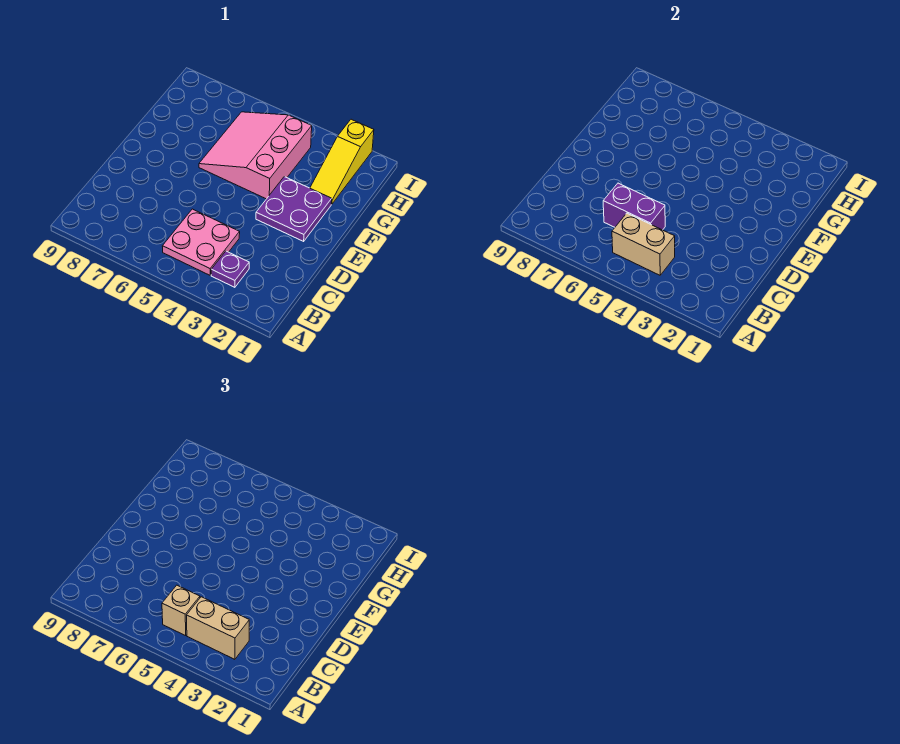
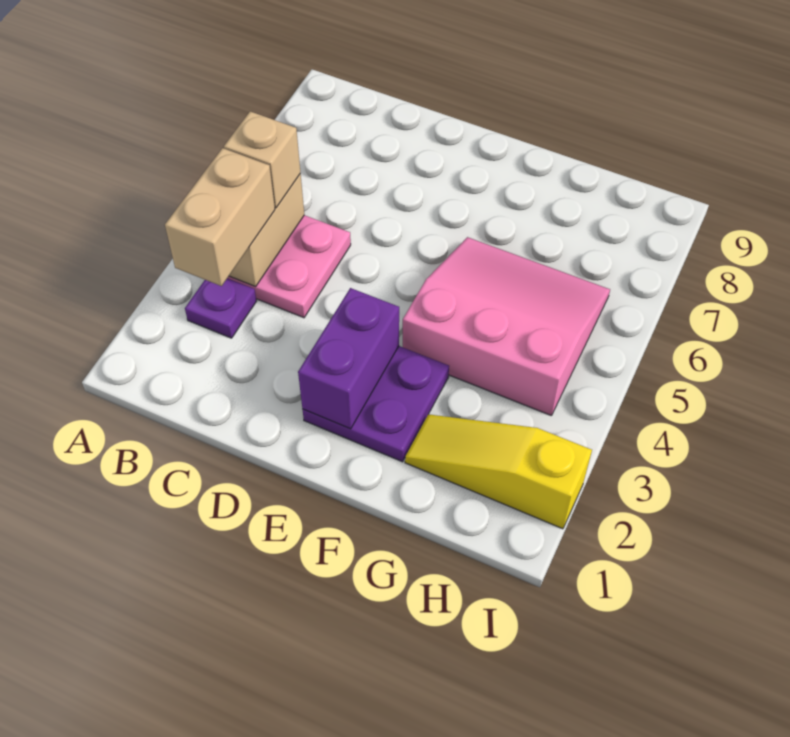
purple brick C5:C6 level 2 -> purple brick E2:E3 level 2

